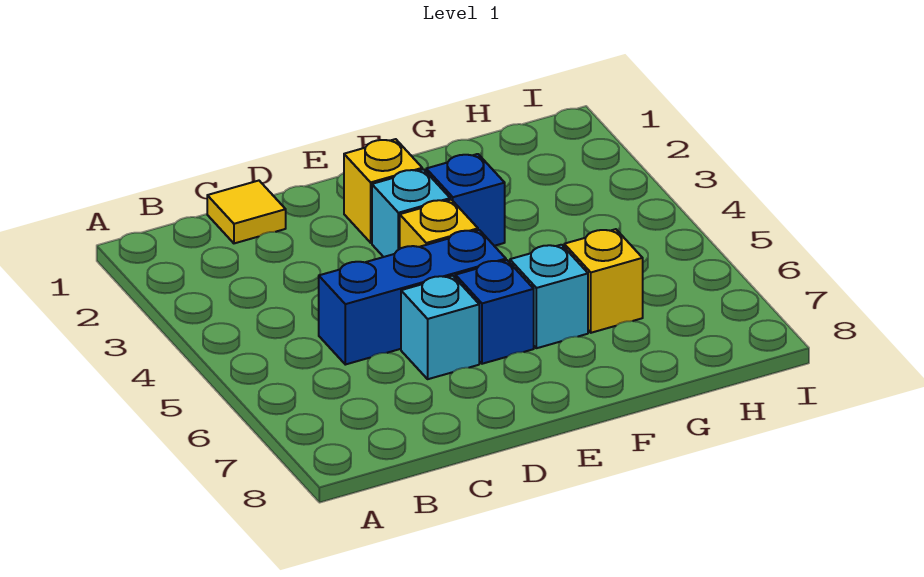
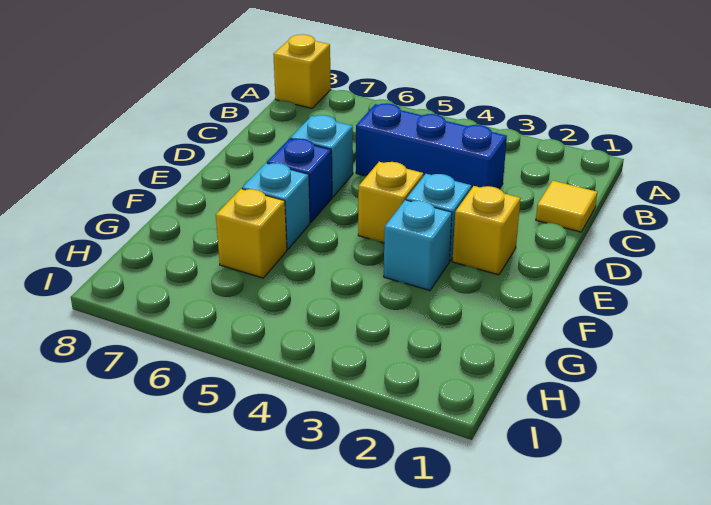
none -> yellow brick A8 level 1
blue brick C5:E5 level 1 -> blue brick C3:C5 level 1
blue brick F3 level 1 -> cyan brick F3 level 1

